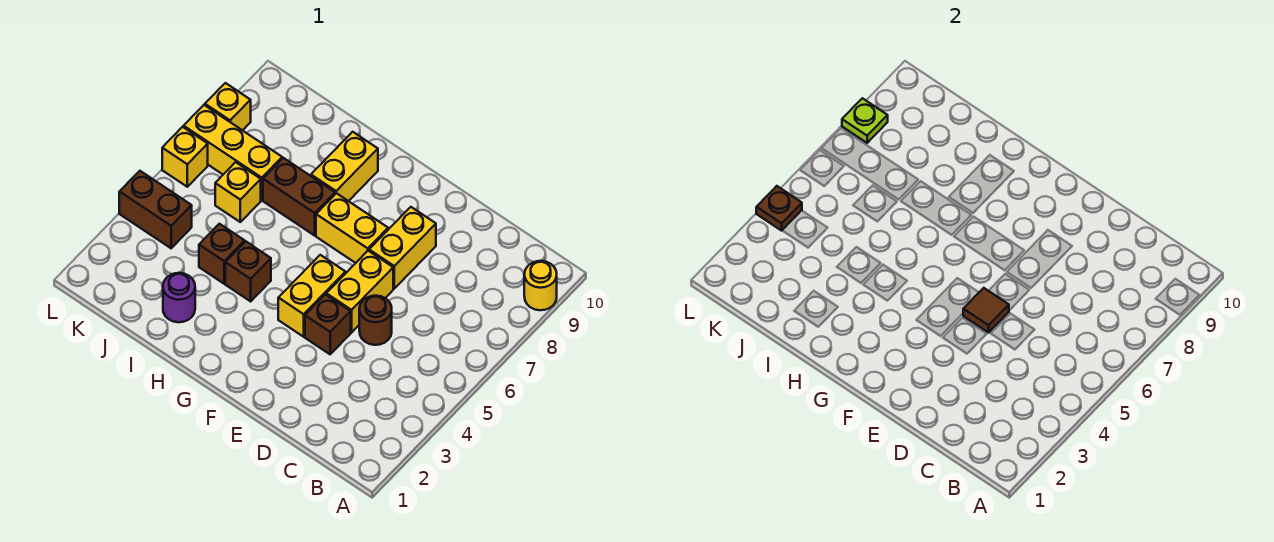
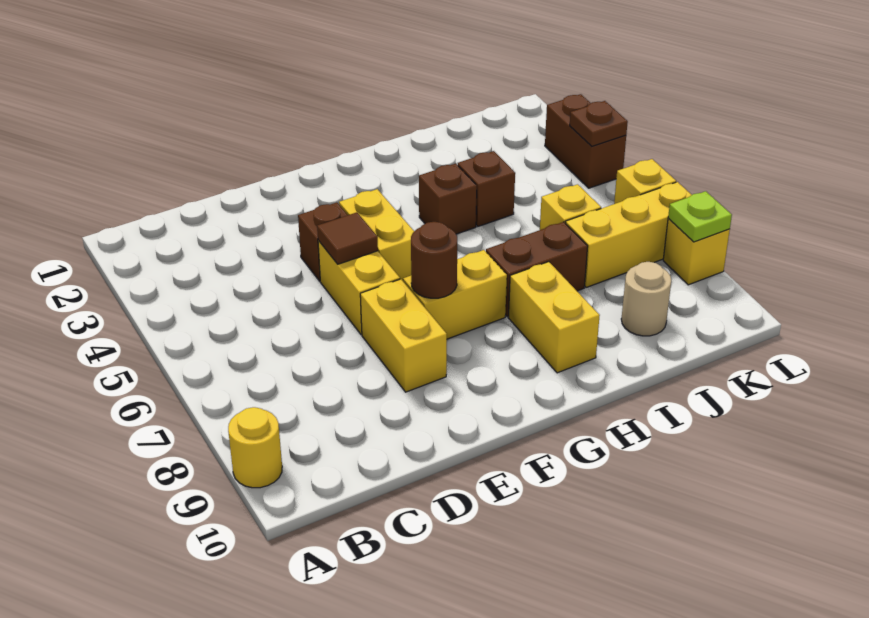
brown round brick D5 level 1 -> brown round brick F7 level 2
purple round brick I2 level 1 -> none
none -> tan round brick J9 level 1
brown brick K4:L4 level 1 -> brown brick L3:L4 level 1

